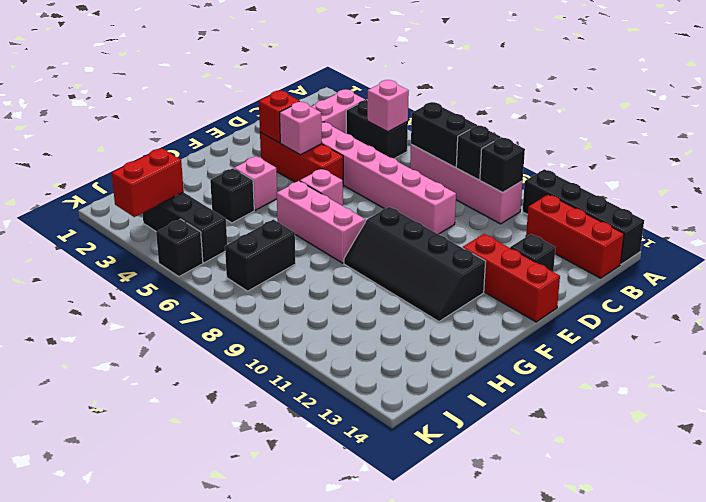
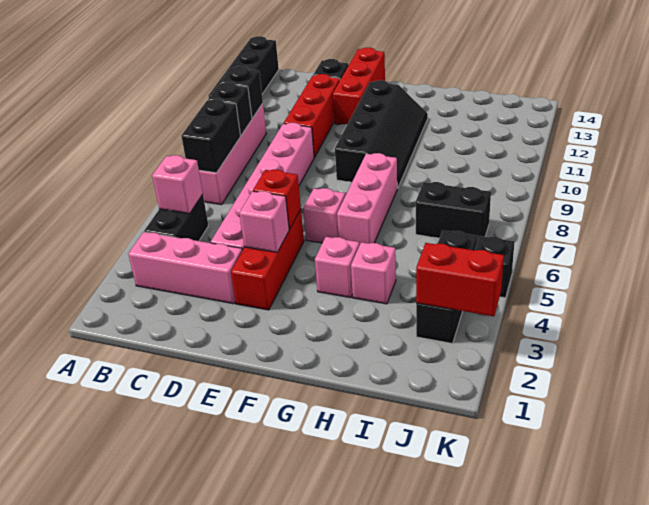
red brick B12:B14 level 1 -> red brick D10:D12 level 1
red brick E3 level 2 -> red brick E5 level 2
black brick H4 level 1 -> pink brick H4 level 1

